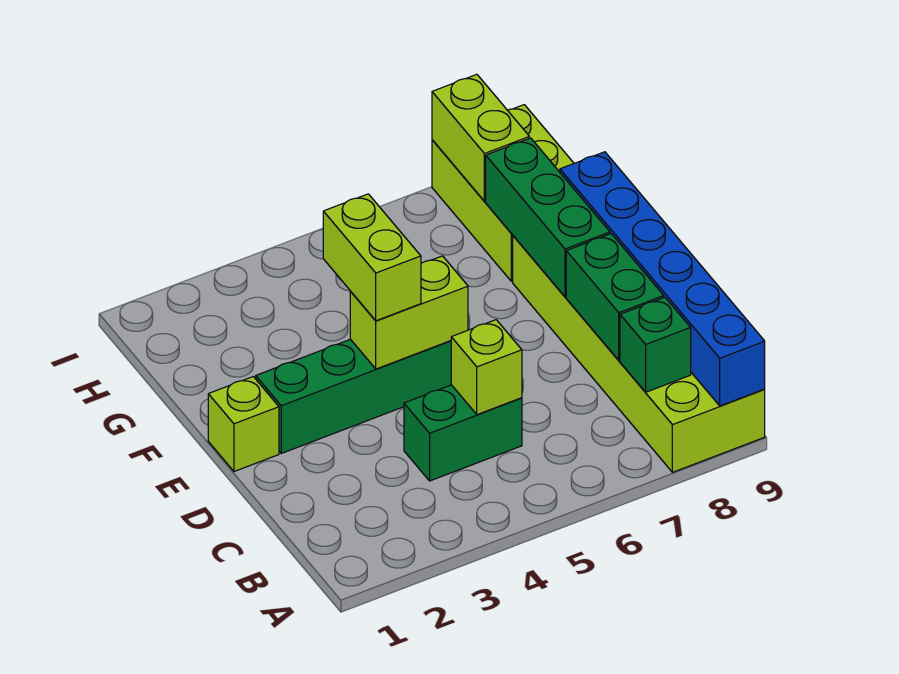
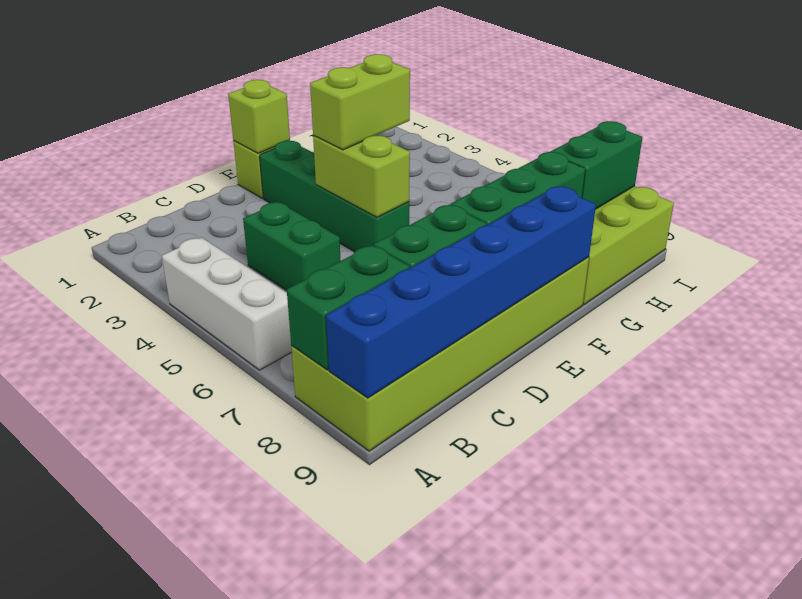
none -> white brick A4:A6 level 1
green brick B8 level 2 -> green brick A8:B8 level 2
lime brick C5 level 2 -> lime brick E1 level 2
lime brick H8:I8 level 2 -> green brick H8:I8 level 2

